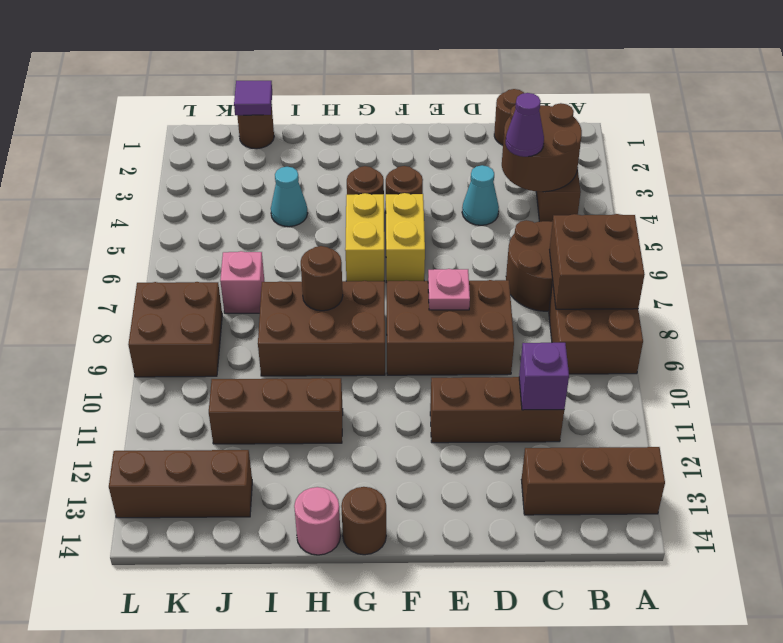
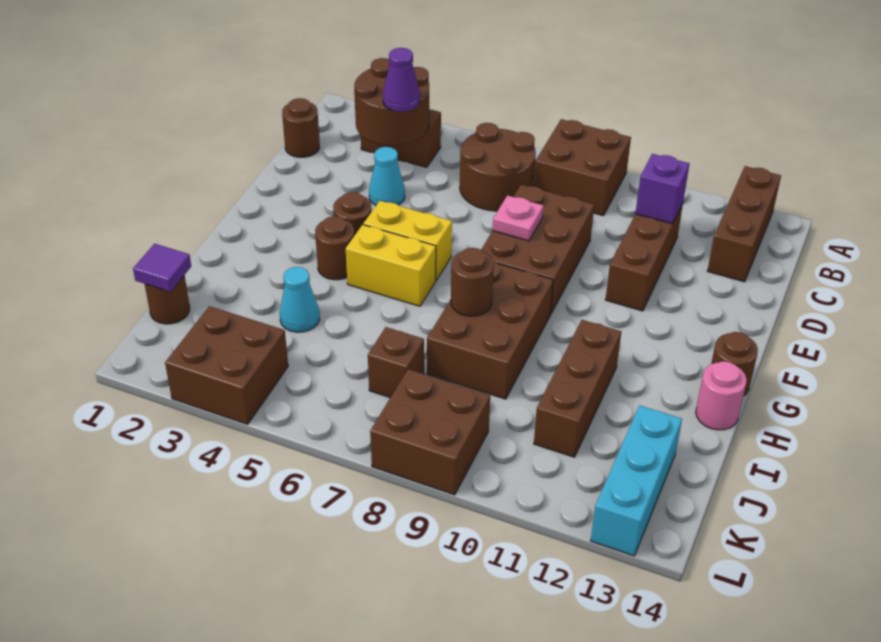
brown brick A7:B8 level 2 -> brown brick K3:L4 level 1
pink brick J7 level 1 -> brown brick J7 level 1
brown brick J13:L13 level 1 -> cyan brick J13:L13 level 1

